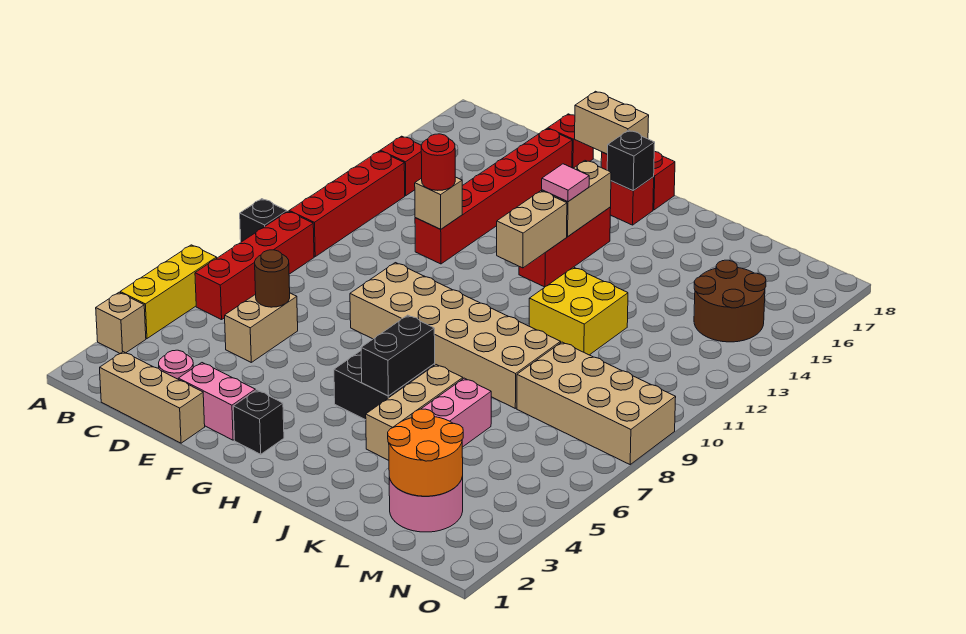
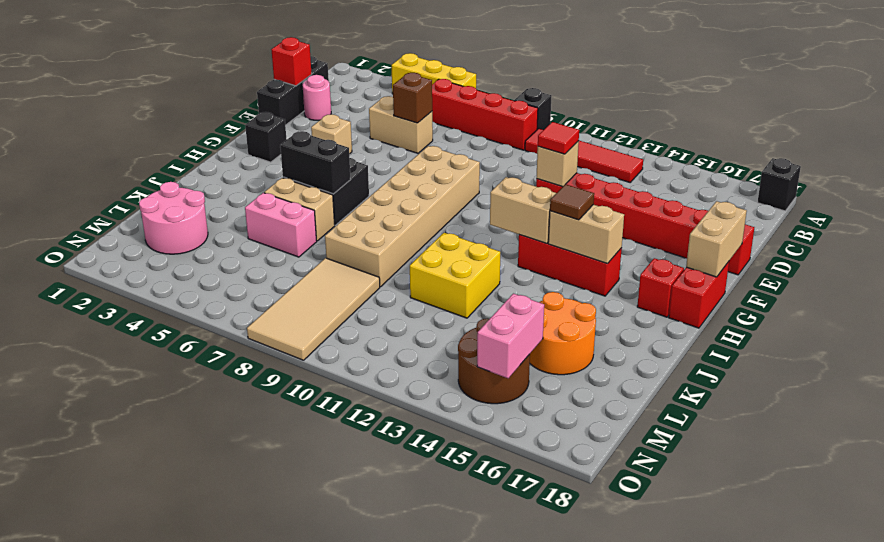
tan brick A3 level 1 -> tan brick F4 level 1
red brick B10:B13 level 1 -> red tile B10:B13 level 1
red brick B14 level 1 -> red brick D1 level 2
tan brick C1:E1 level 1 -> black brick C1:E1 level 1
brown round brick D6 level 2 -> brown brick D6 level 2
pink brick E2:F2 level 1 -> pink brick M15:N15 level 2
red round brick E12 level 3 -> red tile E12 level 3
pink tile H14 level 3 -> brown tile H14 level 3
black brick H17 level 2 -> black brick A18 level 1
tan brick J4:J6 level 1 -> tan brick J5:J6 level 1
orange round brick L2:M3 level 2 -> orange round brick K15:L16 level 1
tan brick L8:O9 level 1 -> tan tile L8:O9 level 1

